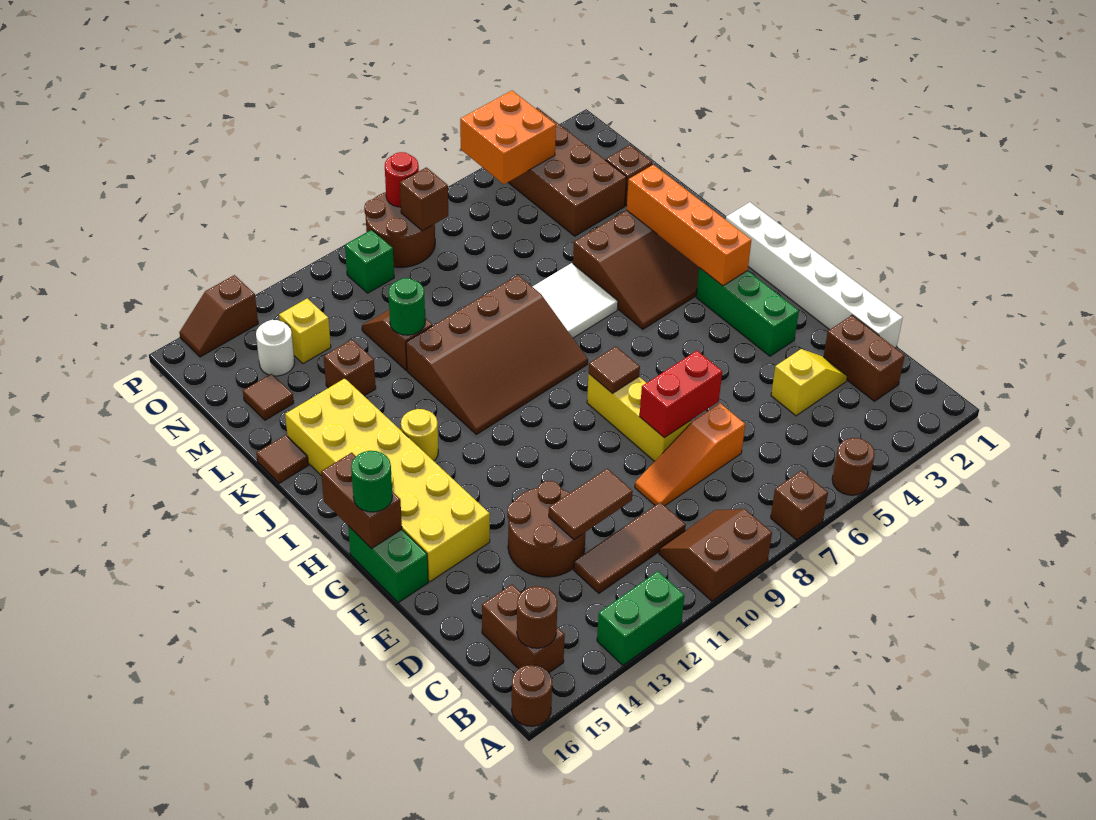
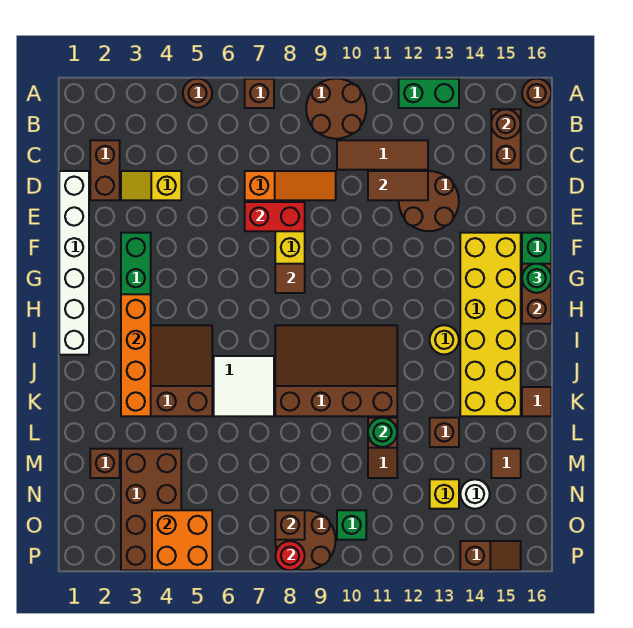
brown slope A9:B10 level 1 top A -> brown round brick A9:B10 level 1

